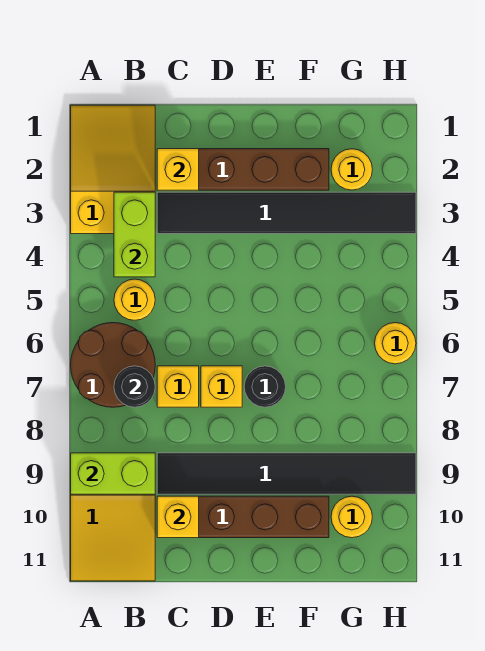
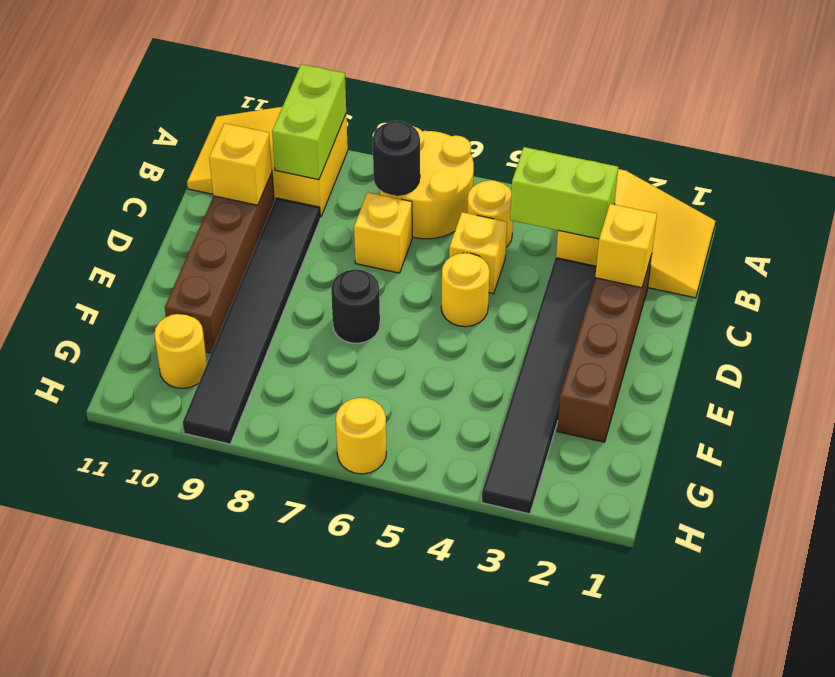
brown round brick A6:B7 level 1 -> yellow round brick A6:B7 level 1
yellow brick D7 level 1 -> yellow brick C5 level 1
yellow round brick G2 level 1 -> yellow round brick D5 level 1

